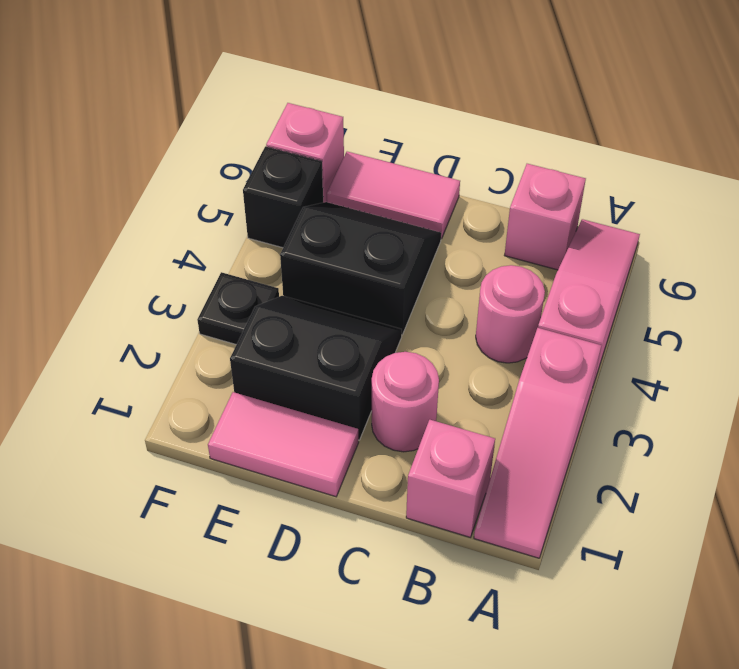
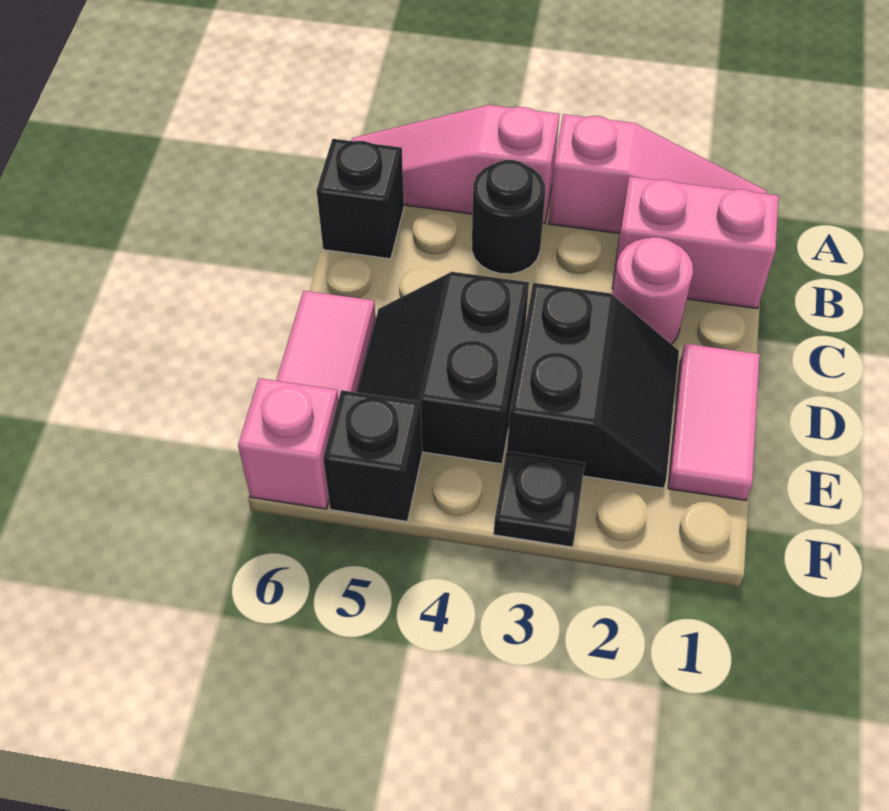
pink brick B1 level 1 -> pink brick B1:B2 level 1
pink round brick B4 level 1 -> black round brick B4 level 1
pink brick B6 level 1 -> black brick B6 level 1
black slope D2:E3 level 1 top 2 -> black slope D2:E3 level 1 top 3

